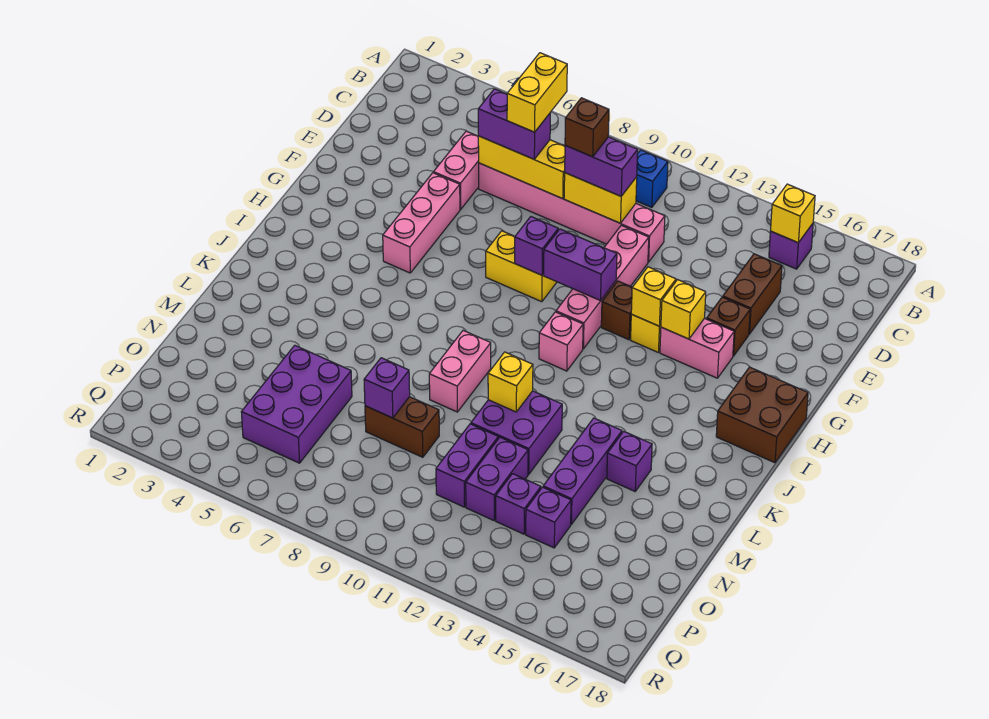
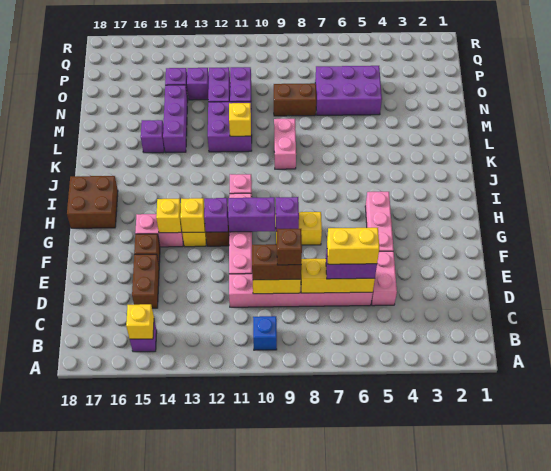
yellow brick C7:D7 level 4 -> yellow brick D6:D7 level 4
purple brick D9:D10 level 3 -> brown brick D9:D10 level 3
purple brick N5:P6 level 1 -> purple brick N5:O7 level 1
purple brick N8 level 2 -> purple brick G12 level 2

